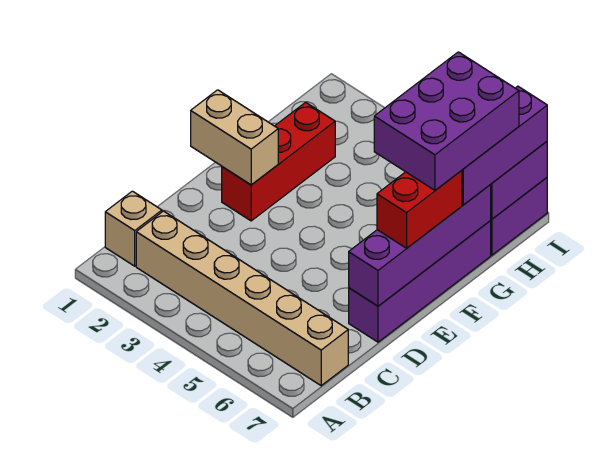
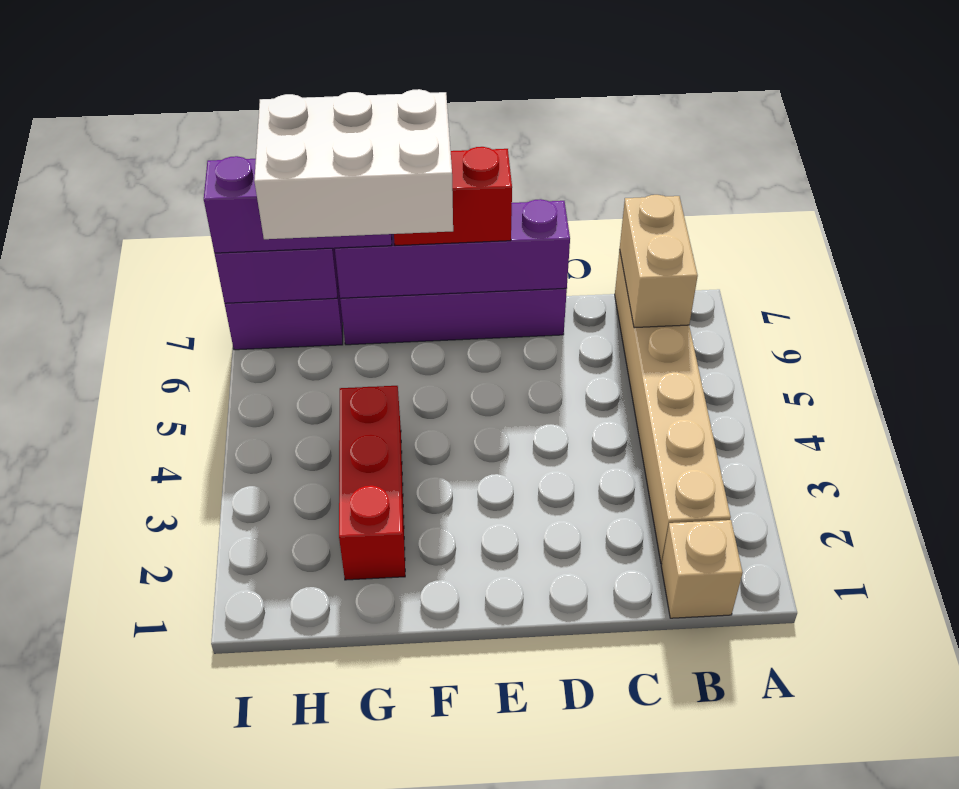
tan brick E1:E2 level 2 -> tan brick B6:B7 level 2
red brick E2:G2 level 1 -> red brick G2:G4 level 1
purple brick F6:H7 level 4 -> white brick F6:H7 level 4

